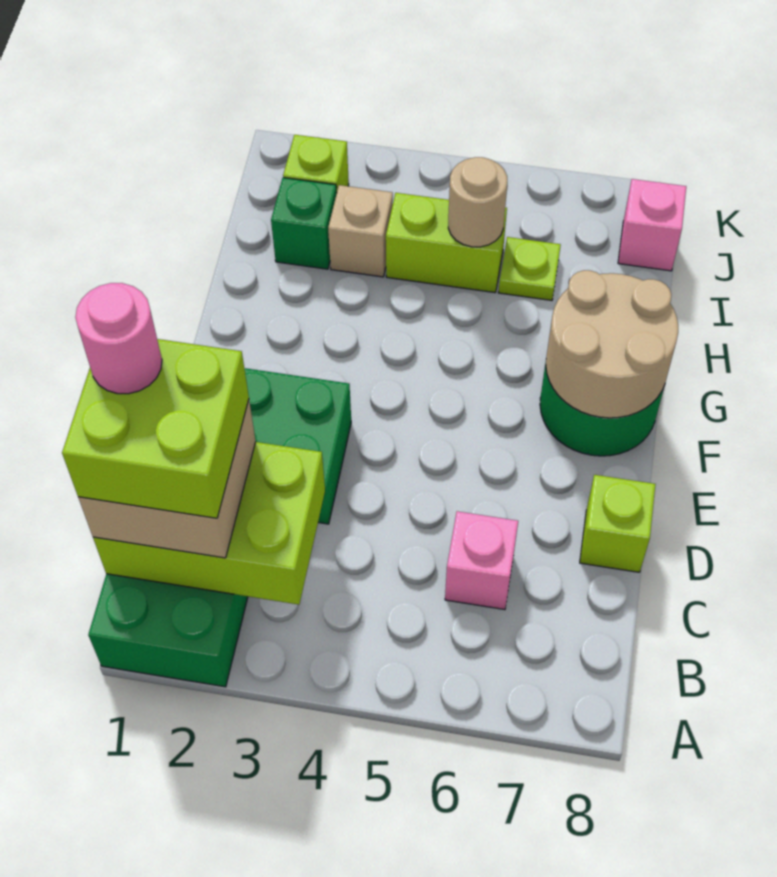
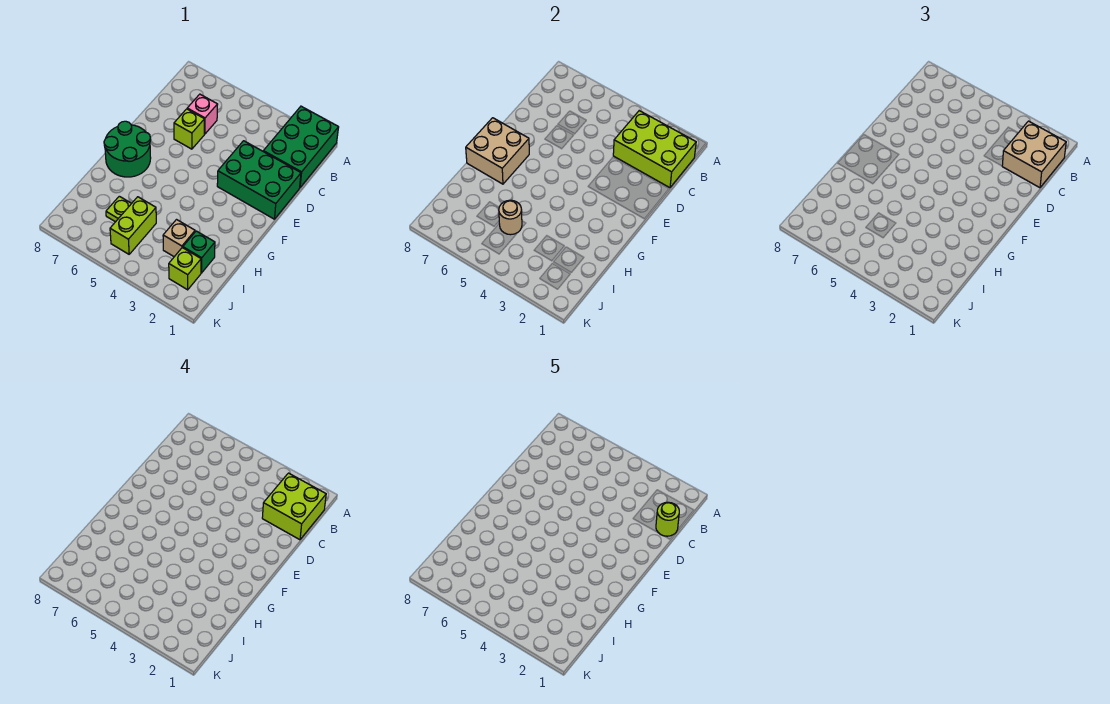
pink round brick C1 level 5 -> lime round brick C1 level 5
lime brick D8 level 1 -> lime brick D6 level 1
tan round brick F7:G8 level 2 -> tan brick F7:G8 level 2
lime brick I4:I5 level 1 -> lime brick I5:J5 level 1
pink brick J8 level 1 -> none

